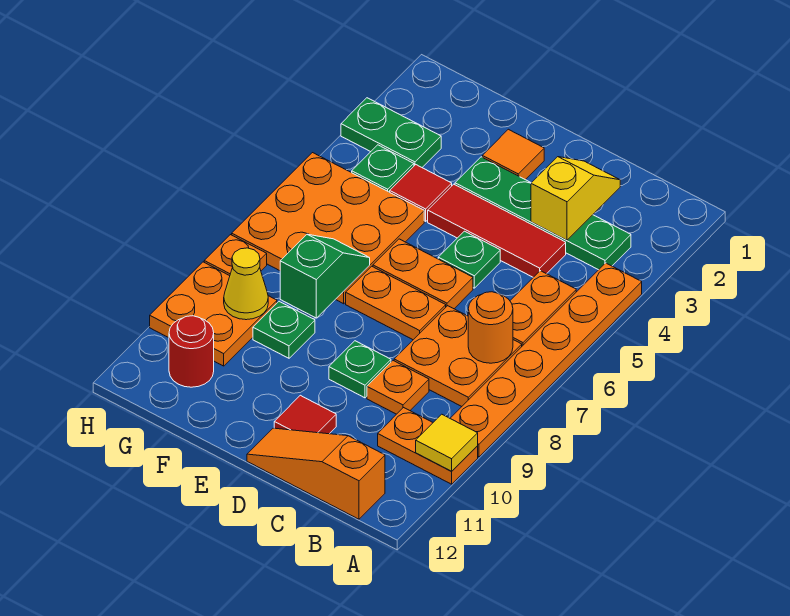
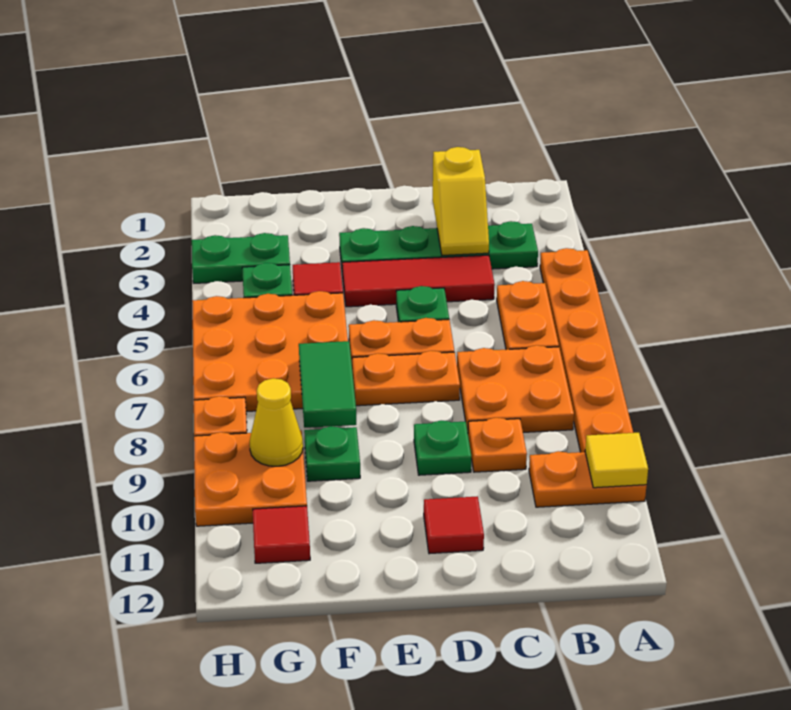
orange round brick B7 level 2 -> none
orange slope B12:D12 level 1 top B -> none
yellow slope C2:C3 level 2 top 3 -> yellow slope C2:C3 level 2 top 2
orange tile E2 level 1 -> none
green slope F7:F8 level 2 top 8 -> green tile F7:F8 level 2
red round brick G11 level 1 -> red tile G11 level 1

